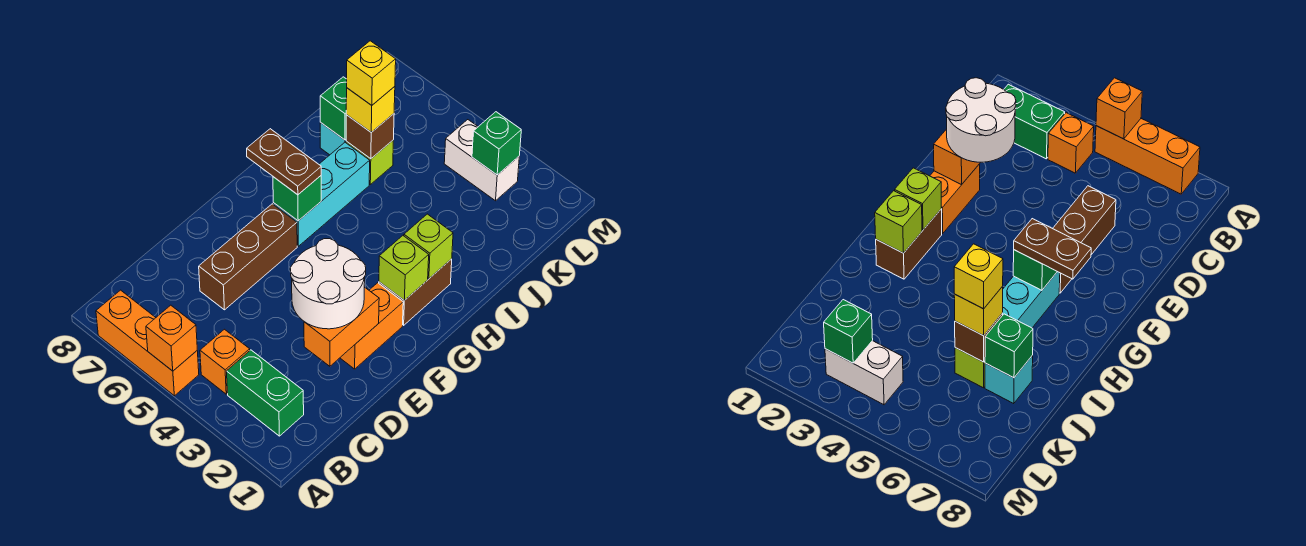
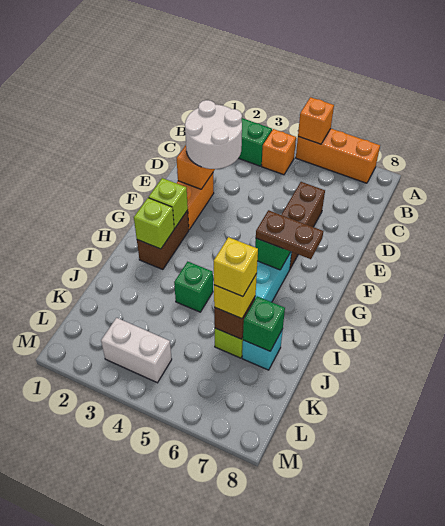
green brick L3 level 2 -> green brick I4 level 1

